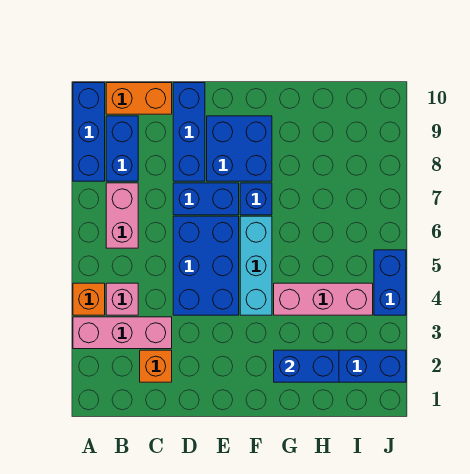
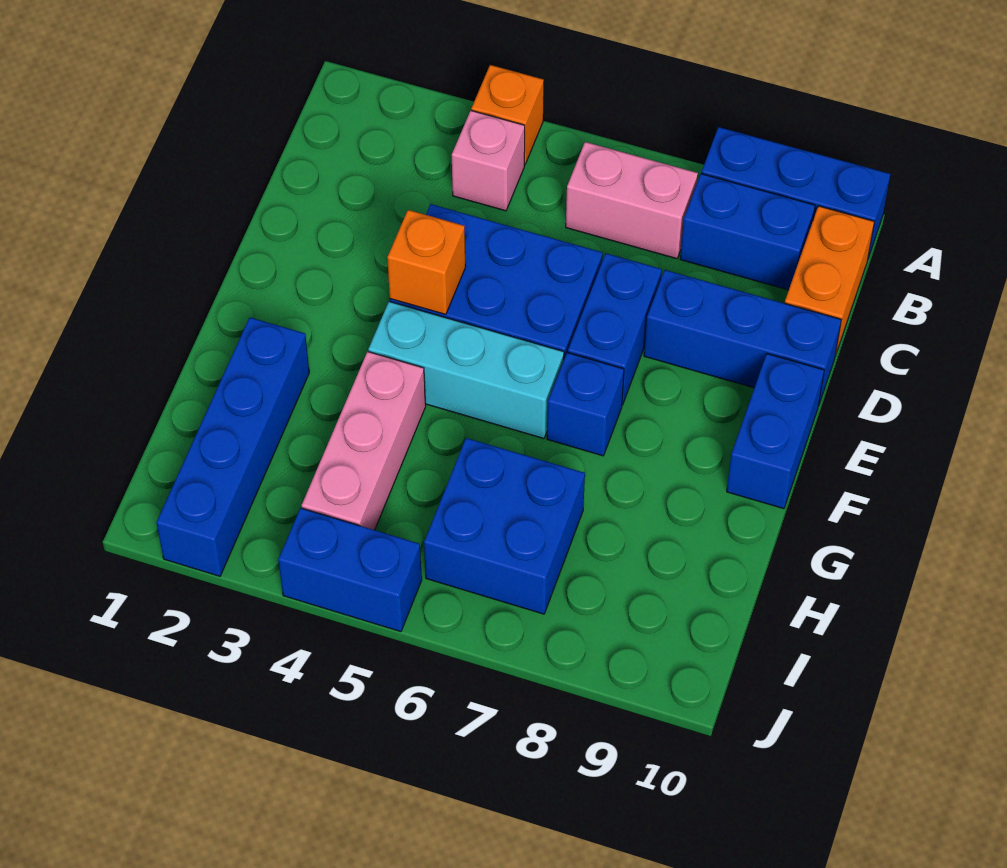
pink brick A3:C3 level 1 -> none
orange brick C2 level 1 -> orange brick E4 level 2
blue brick E8:F9 level 1 -> blue brick H6:I7 level 1
blue brick G2:H2 level 2 -> blue brick E10:F10 level 1

